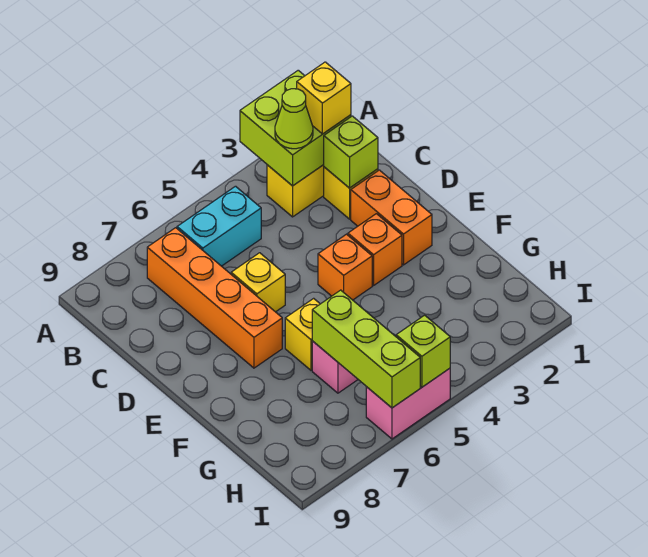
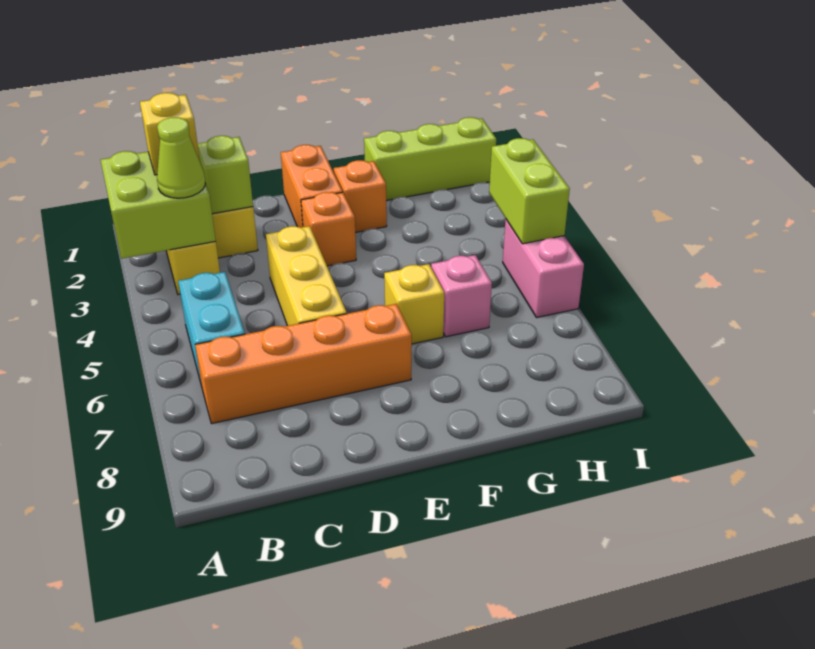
orange brick D2:E2 level 1 -> orange brick E1:E2 level 1
yellow brick D6 level 1 -> yellow brick D4:D6 level 1
orange brick E4 level 1 -> orange brick F2 level 1
lime brick G6:I6 level 2 -> lime brick G1:I1 level 1
lime brick I5 level 2 -> lime brick I4:I5 level 2

